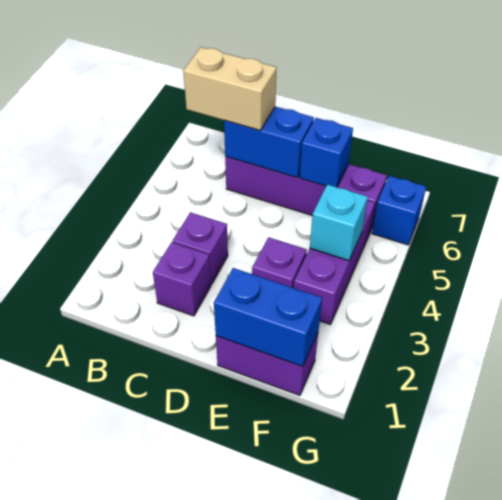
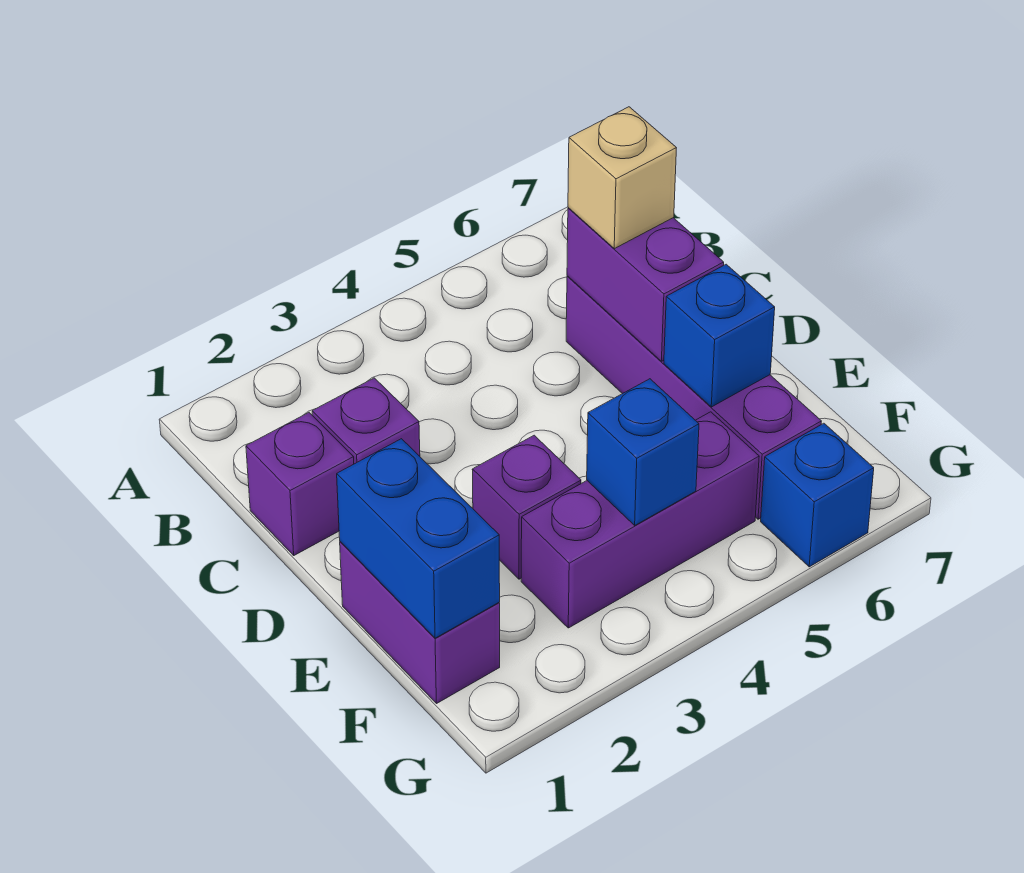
tan brick B6:C6 level 3 -> tan brick C6 level 3
purple brick C3 level 1 -> purple brick C1 level 1
blue brick C6:D6 level 2 -> purple brick C6:D6 level 2
cyan brick F4 level 2 -> blue brick F4 level 2

